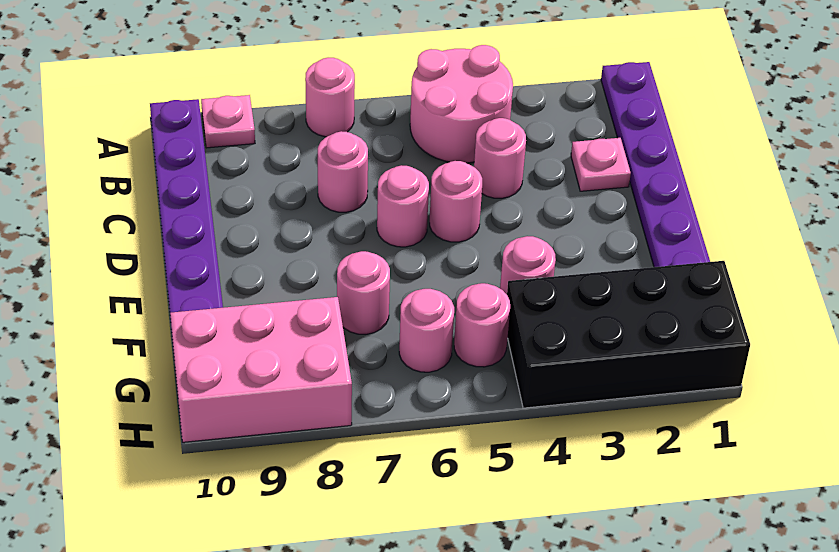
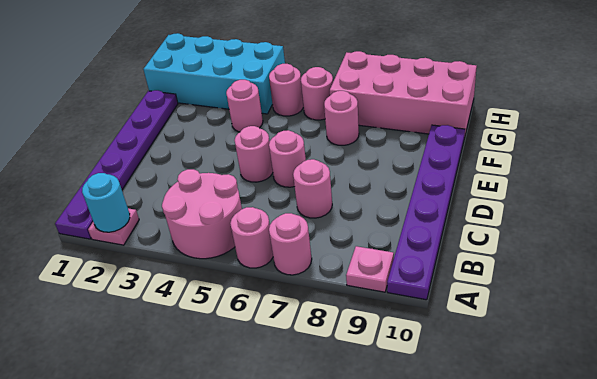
none -> cyan round brick A2 level 2
pink plate C2 level 1 -> pink plate A2 level 1
pink round brick C4 level 1 -> pink round brick A6 level 1
black brick G1:H4 level 1 -> cyan brick G1:H4 level 1
pink brick G8:H10 level 1 -> pink brick G7:H10 level 1

